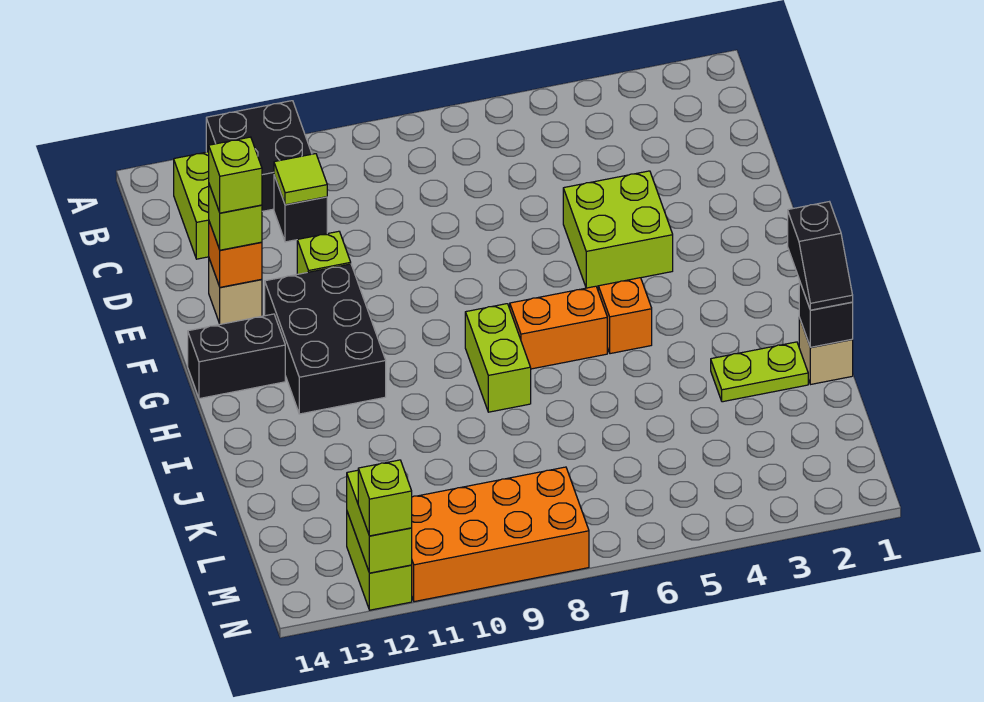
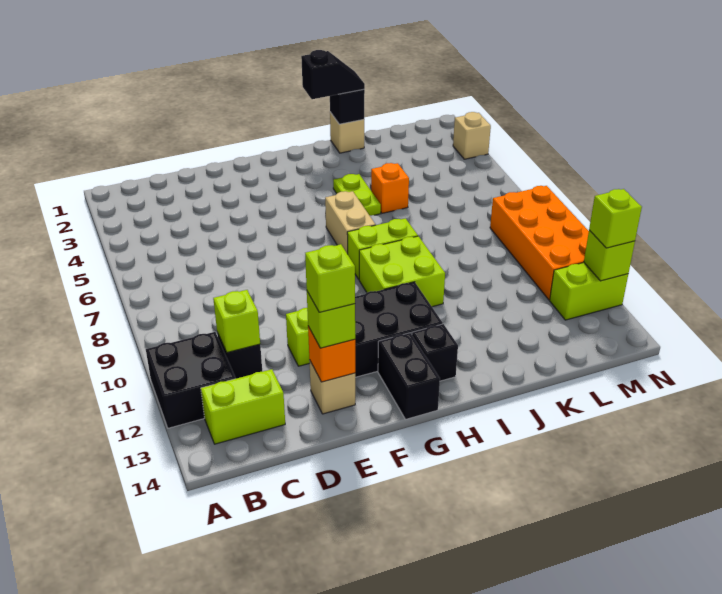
lime tile C11 level 2 -> lime brick C11 level 2
lime brick E4:F5 level 1 -> lime brick H9:I10 level 1
orange brick H5 level 1 -> orange brick J5 level 1
orange brick H6:H7 level 1 -> tan brick H6:H7 level 1
none -> black brick H13 level 1
lime plate J2:J3 level 1 -> lime plate I4:I5 level 1
lime brick M12:N12 level 2 -> lime brick N12 level 2
none -> tan brick N3 level 1

